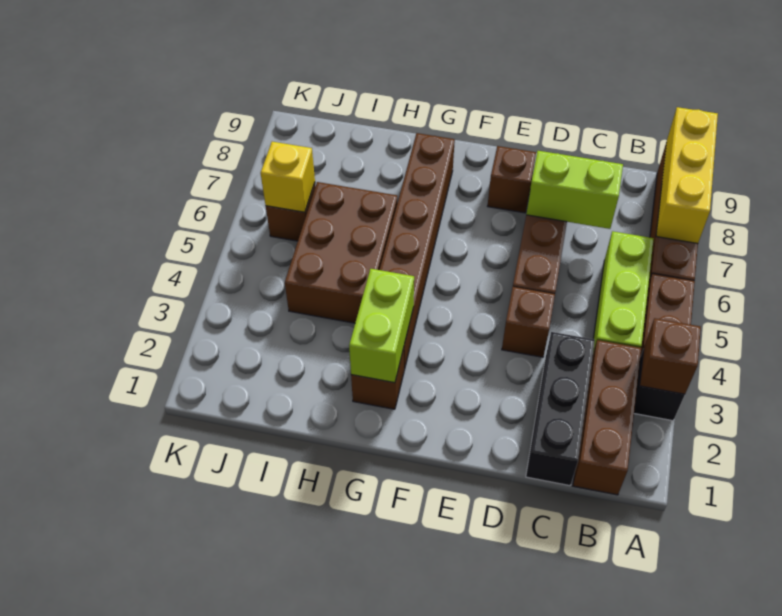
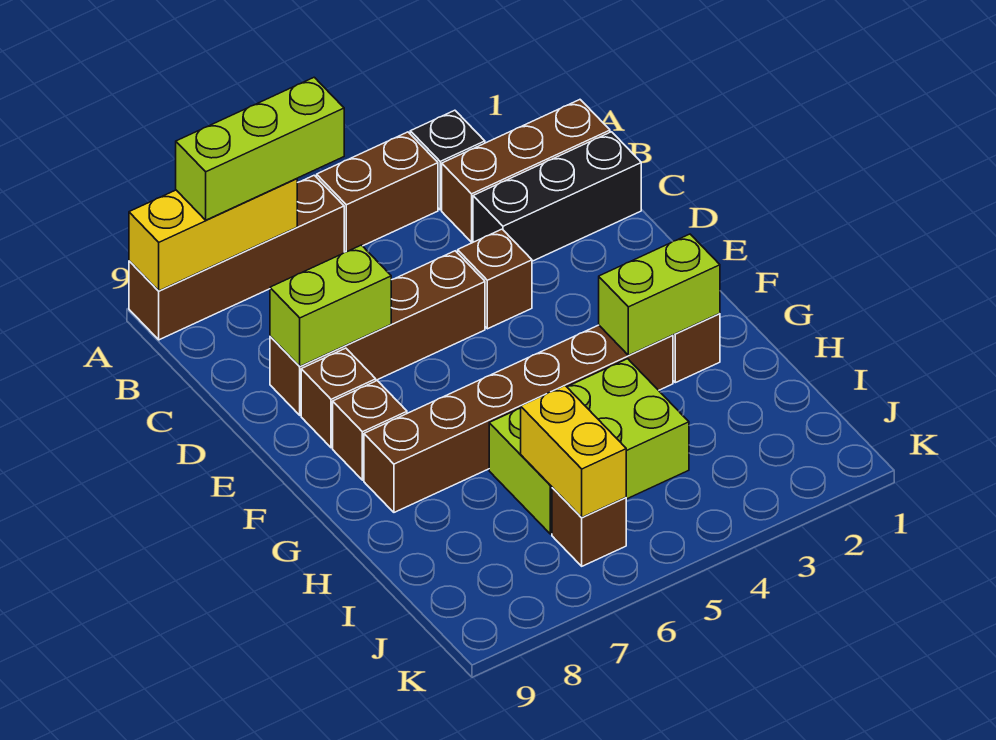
brown brick A3 level 2 -> brown brick F8 level 1
lime brick B4:B6 level 1 -> lime brick A6:A8 level 3
lime brick C7:D7 level 2 -> lime brick D7:D8 level 2
brown brick H4:I6 level 1 -> lime brick H4:I6 level 1
yellow brick J6 level 2 -> yellow brick I6:J6 level 2

